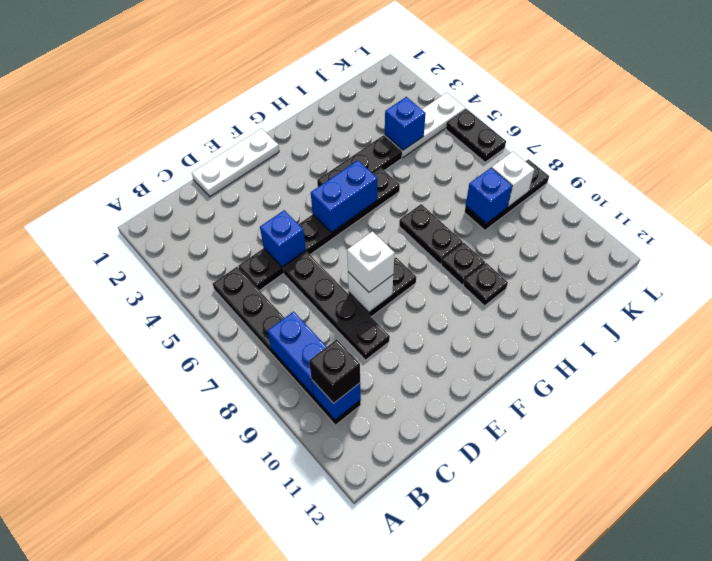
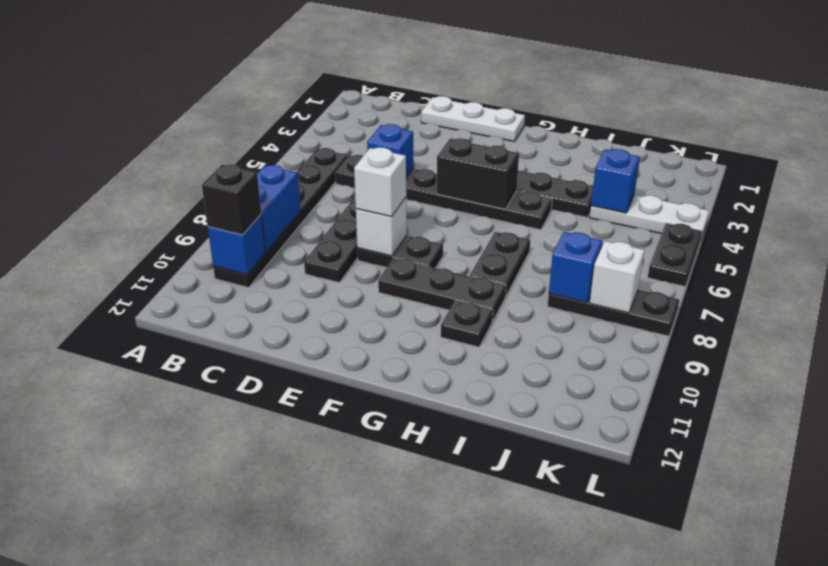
blue brick F5:G5 level 2 -> black brick F5:G5 level 2
black plate H9 level 1 -> black plate F9:H9 level 1

